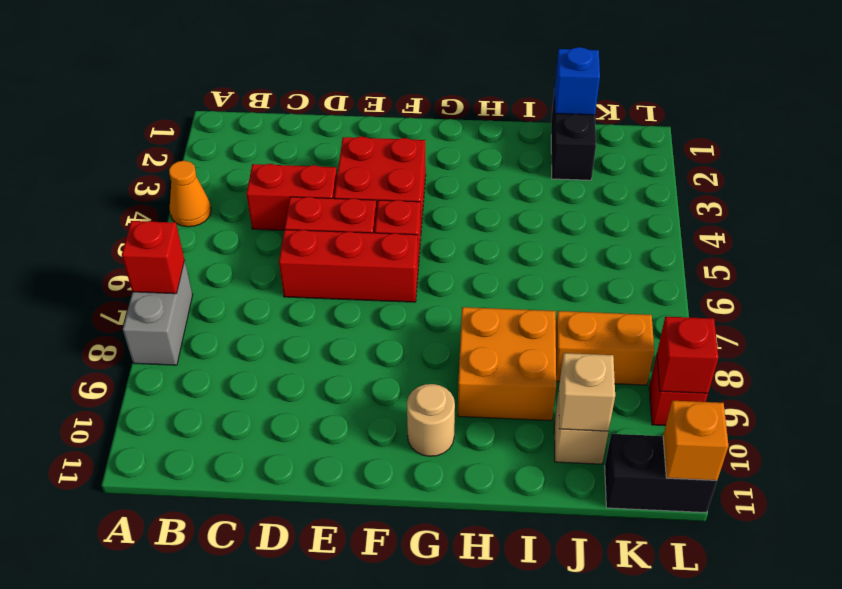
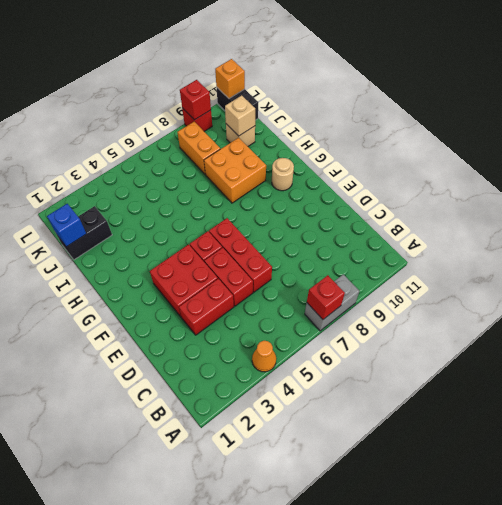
red brick C4:D4 level 1 -> red brick D3:D4 level 1

